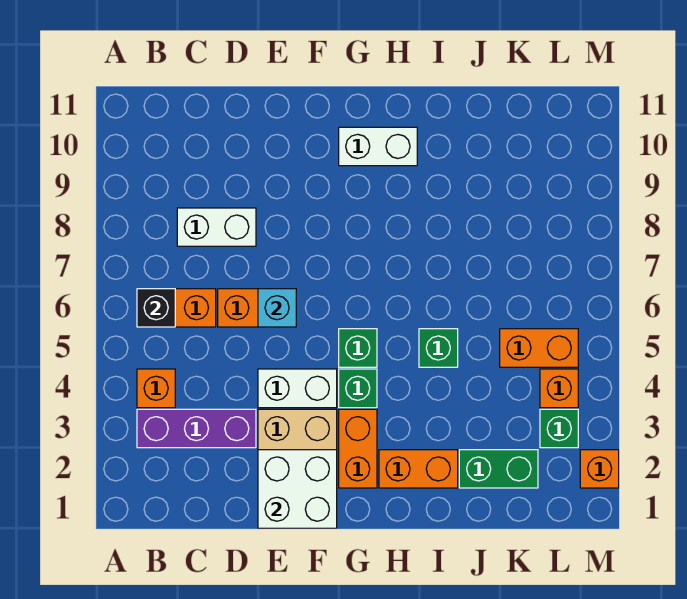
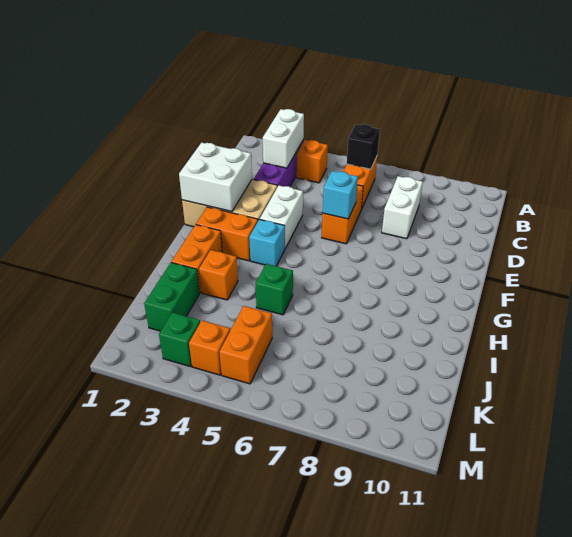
green brick G4 level 1 -> cyan brick G4 level 1
green brick G5 level 1 -> none
white brick G10:H10 level 1 -> white brick B3:C3 level 2
orange brick M2 level 1 -> orange brick I3 level 1

